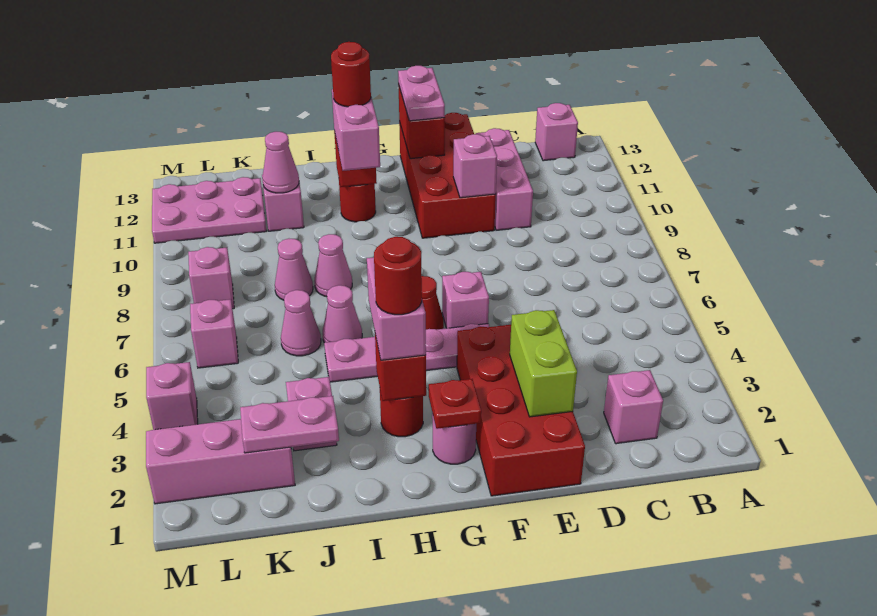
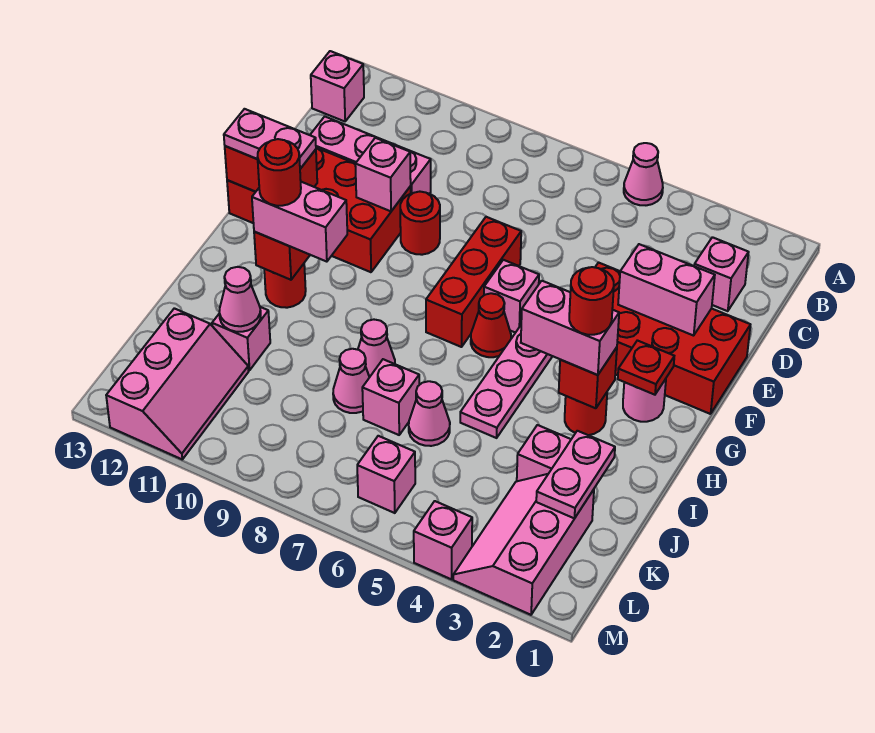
lime brick E2:E3 level 2 -> pink brick E2:E3 level 2
none -> red brick E7:G7 level 1
none -> red round brick E9 level 1
pink cone I6 level 1 -> pink cone A5 level 1
pink plate K11:M12 level 1 -> pink slope K11:M12 level 1 top 12
pink brick L8 level 1 -> pink brick J7 level 1

